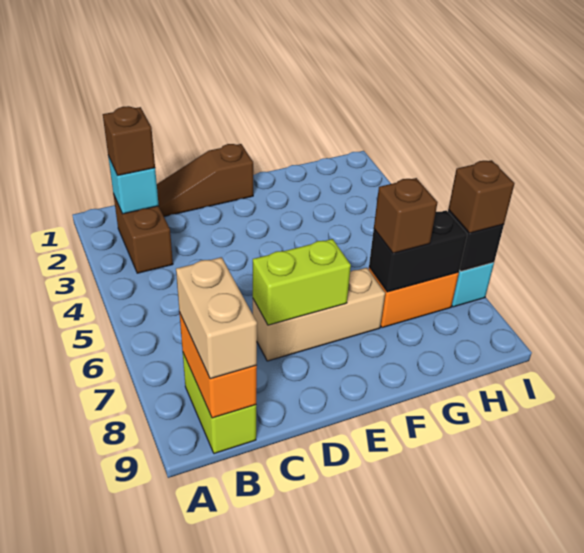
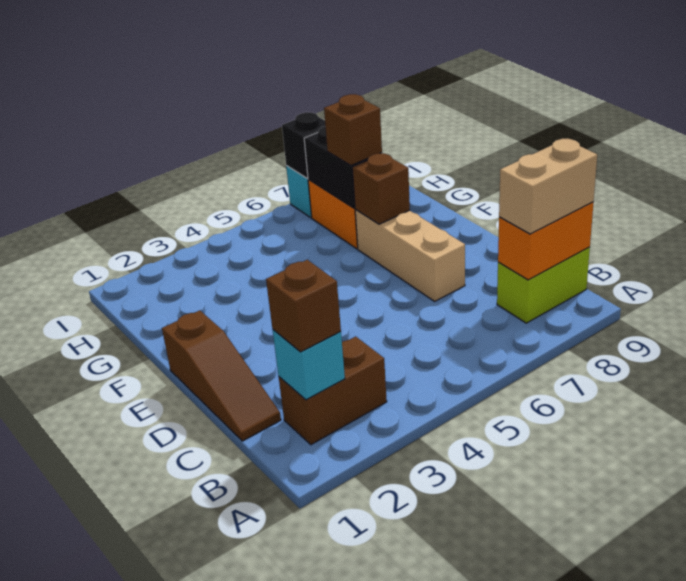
lime brick D7:E7 level 2 -> none
brown brick I7 level 3 -> brown brick F7 level 2

